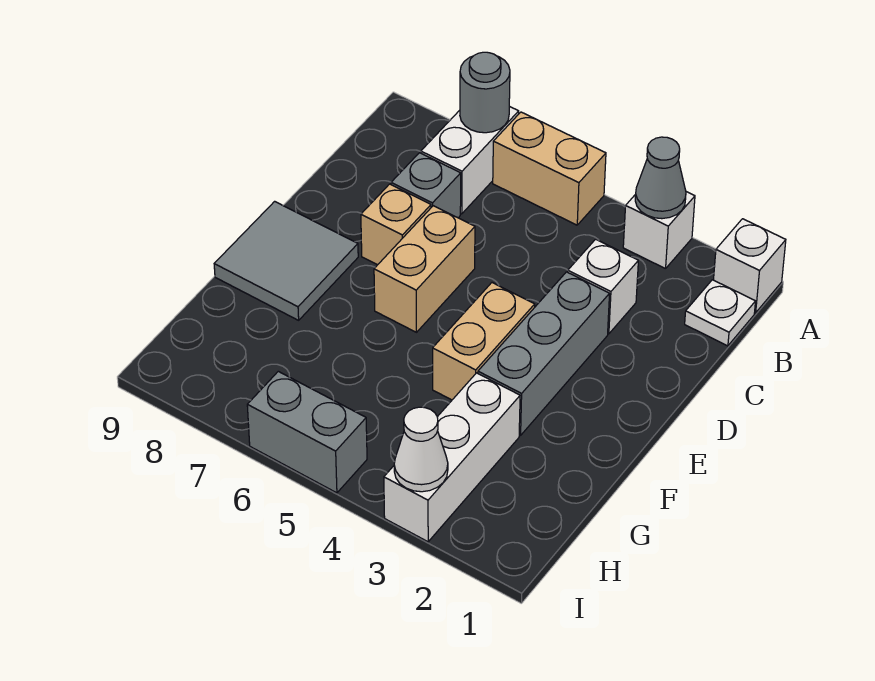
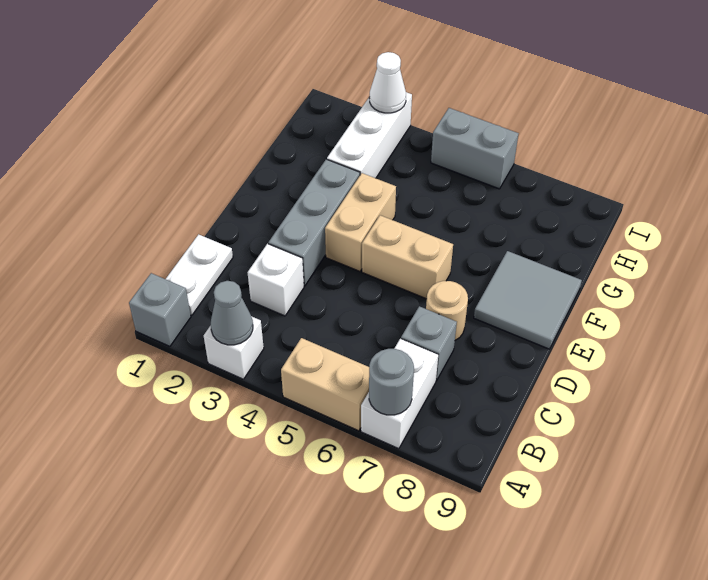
white brick A1 level 1 -> grey brick A1 level 1
white plate B1 level 1 -> white plate B1:C1 level 1
tan brick D6:E6 level 1 -> tan brick E5:E6 level 1
tan brick D7 level 1 -> tan round brick D7 level 1

